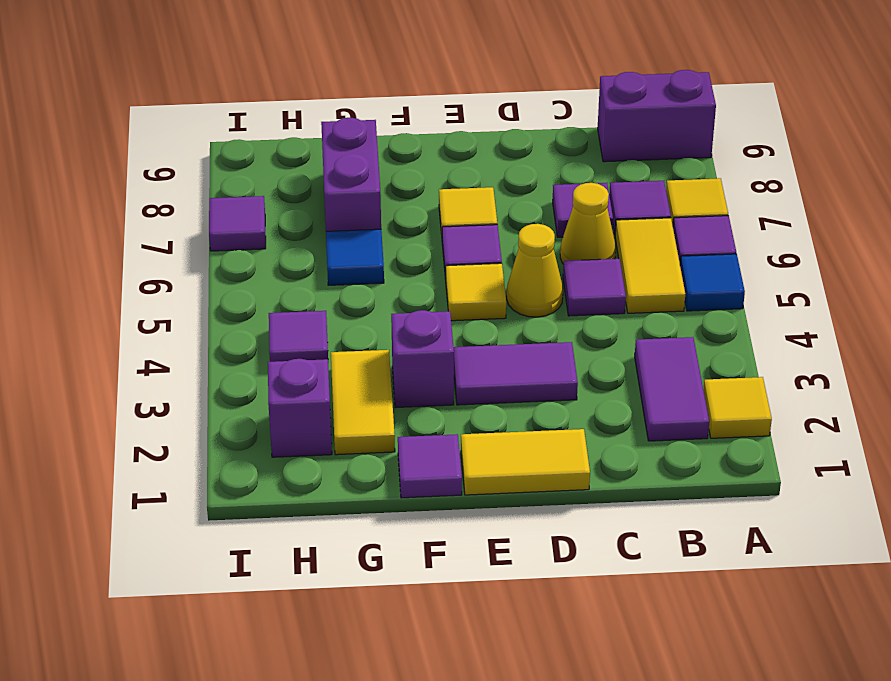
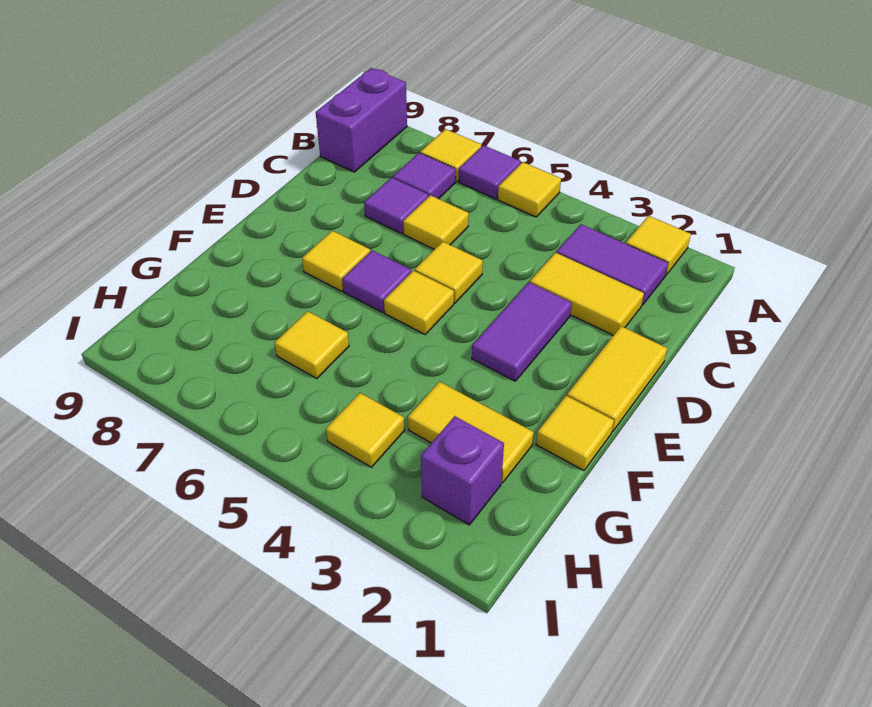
blue tile A5 level 1 -> yellow tile A5 level 1
yellow tile B5:B6 level 1 -> yellow tile C2:C3 level 1
purple tile C5 level 1 -> none
yellow cone C6 level 1 -> yellow tile C6 level 1
yellow cone D5 level 1 -> yellow tile D5 level 1
purple tile F1 level 1 -> yellow tile F1 level 1
purple brick F3 level 1 -> none
blue tile G6 level 1 -> yellow tile G6 level 1
purple brick G7:G8 level 1 -> none
purple tile H4 level 1 -> yellow tile H4 level 1
purple tile I7 level 1 -> none

